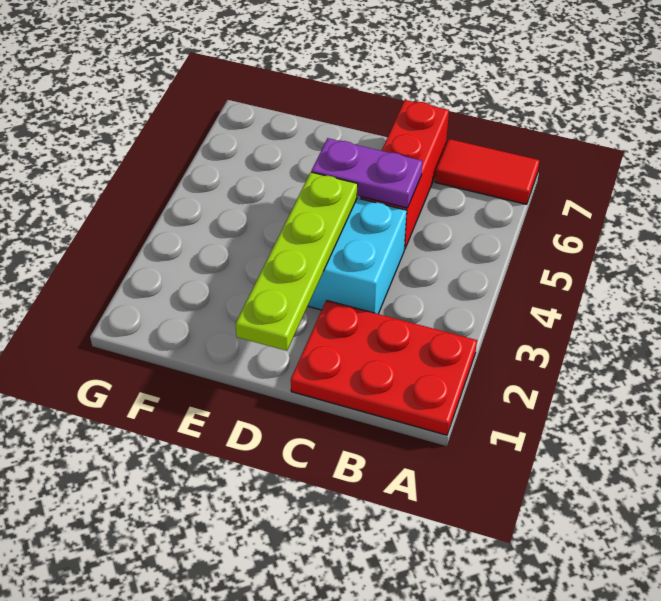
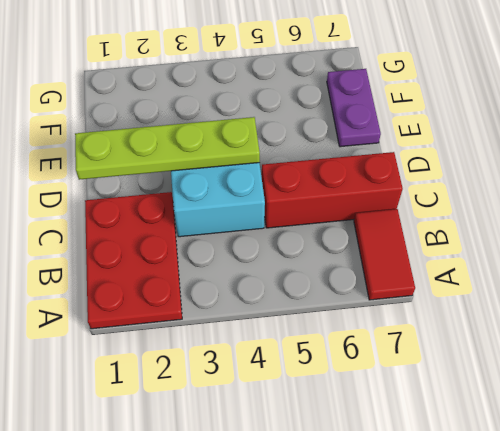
purple plate C5:D5 level 2 -> purple plate E7:F7 level 1

